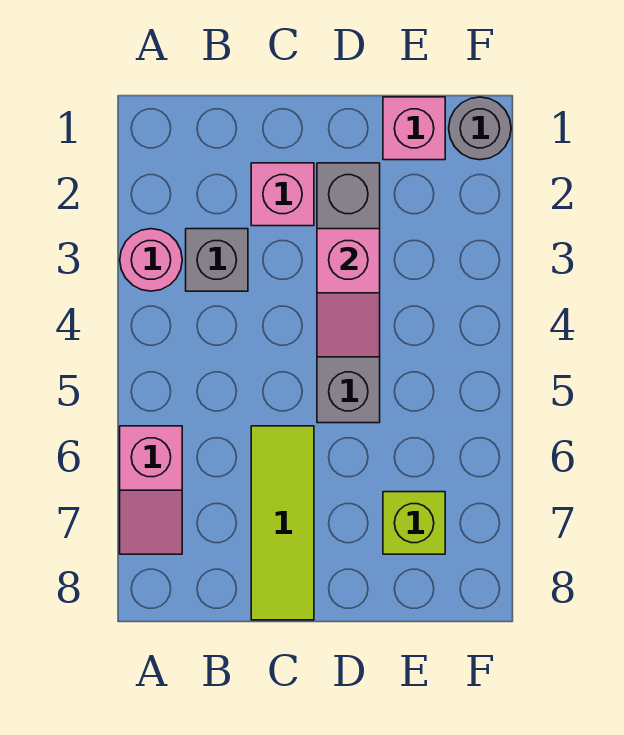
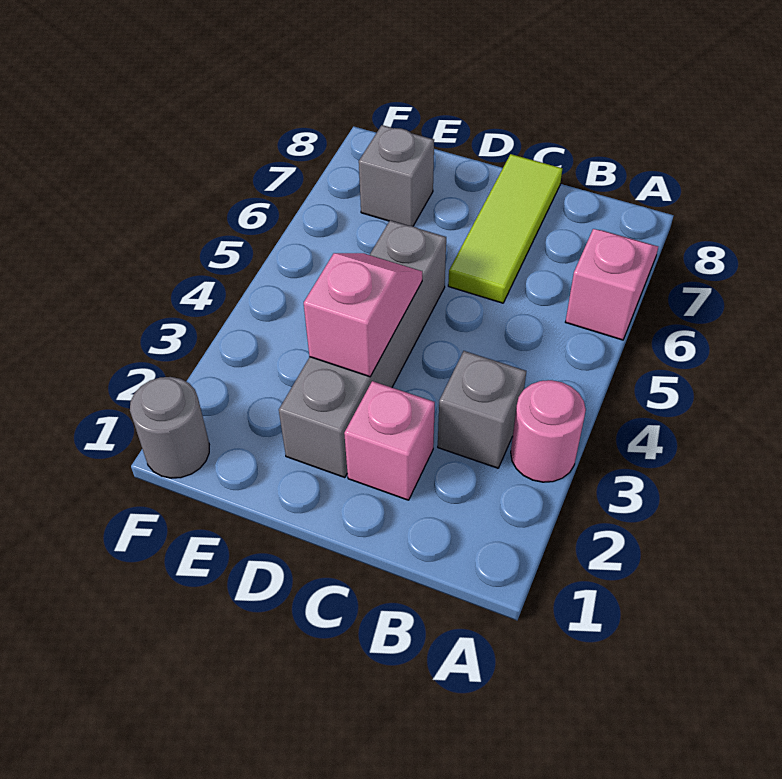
pink brick E1 level 1 -> none
lime brick E7 level 1 -> grey brick E7 level 1

